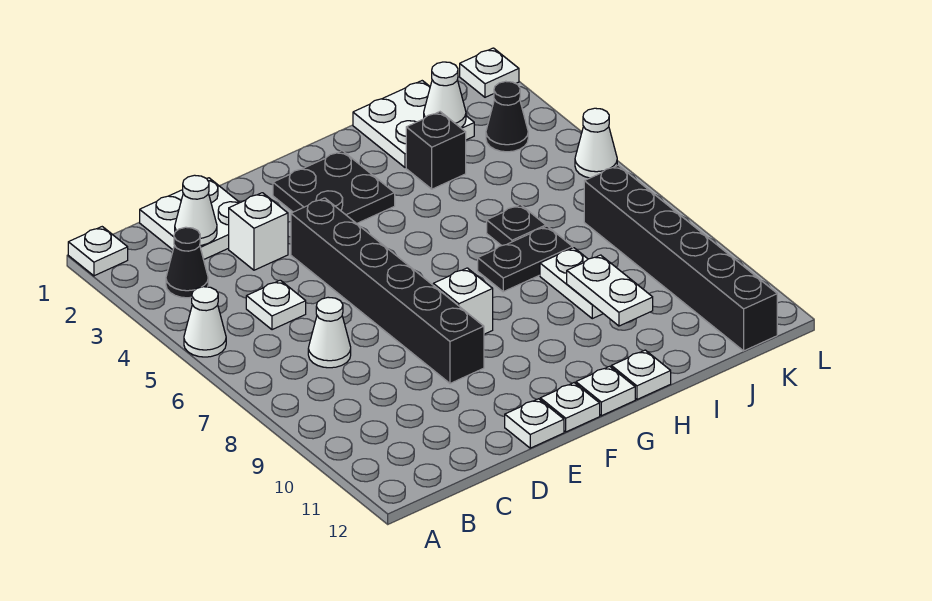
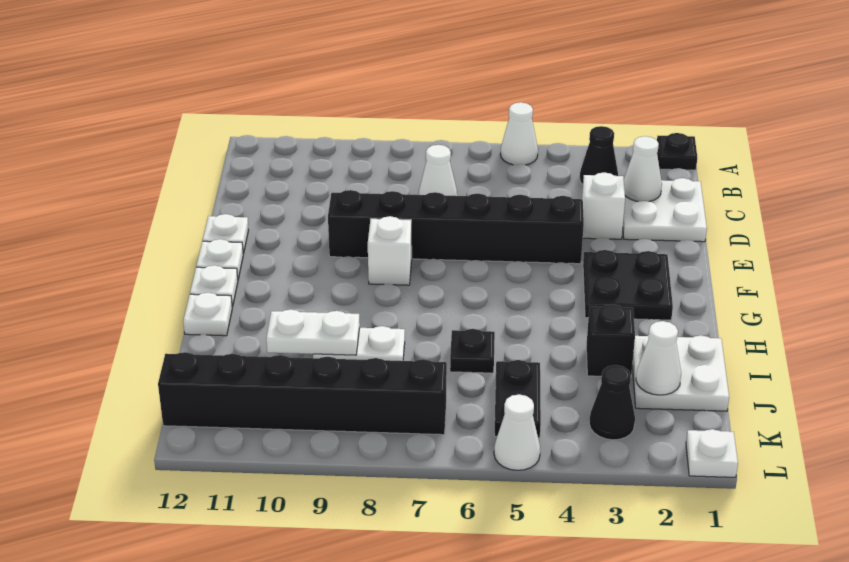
white plate A1 level 1 -> black plate A1 level 1
white plate C5 level 1 -> none
black plate H7:I7 level 1 -> black plate J5:K5 level 1

